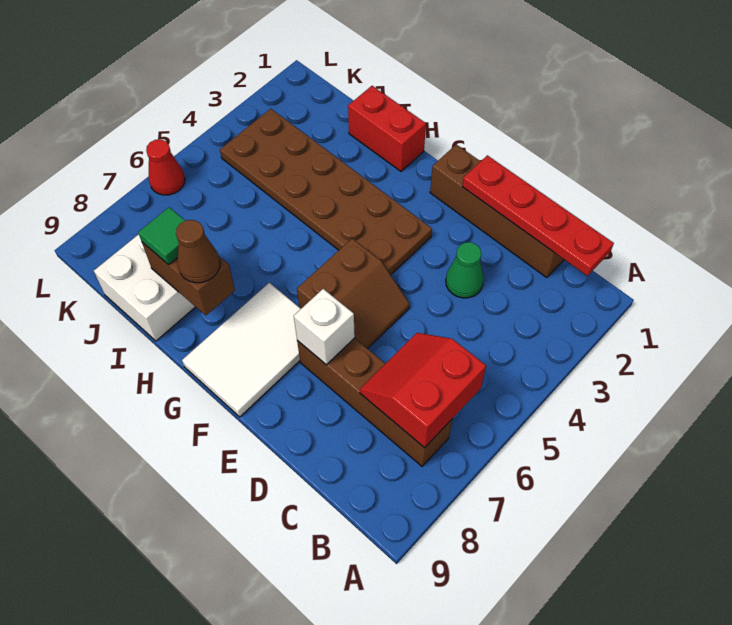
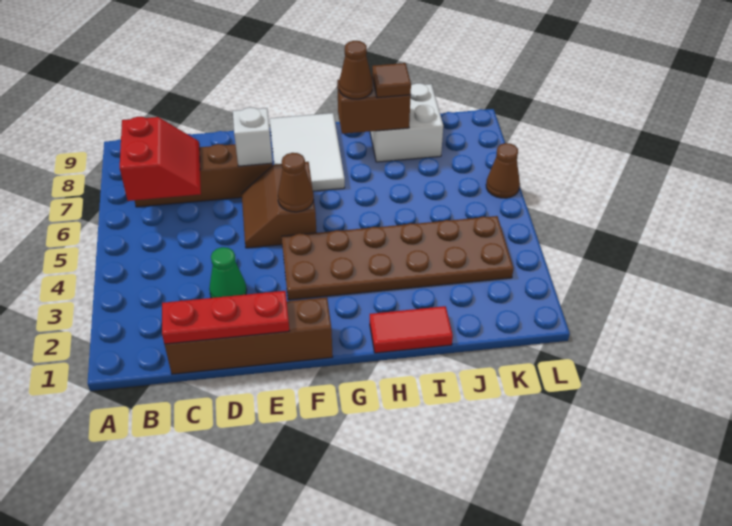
red plate B1:E1 level 2 -> red plate C1:E1 level 2
none -> brown cone F5 level 2
red brick H1:I1 level 1 -> red tile H1:I1 level 1
green tile I8 level 3 -> brown tile I8 level 3
red cone L6 level 1 -> brown cone L6 level 1

